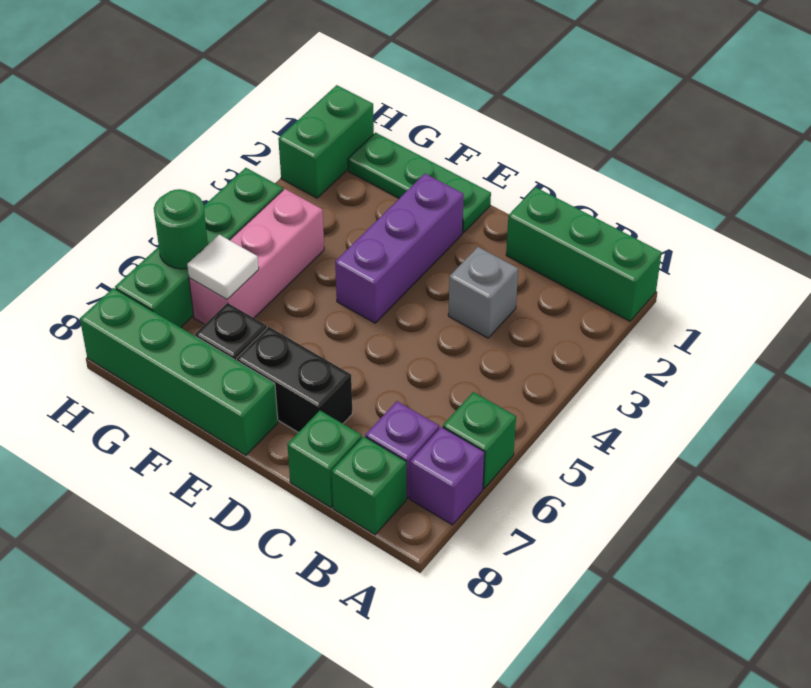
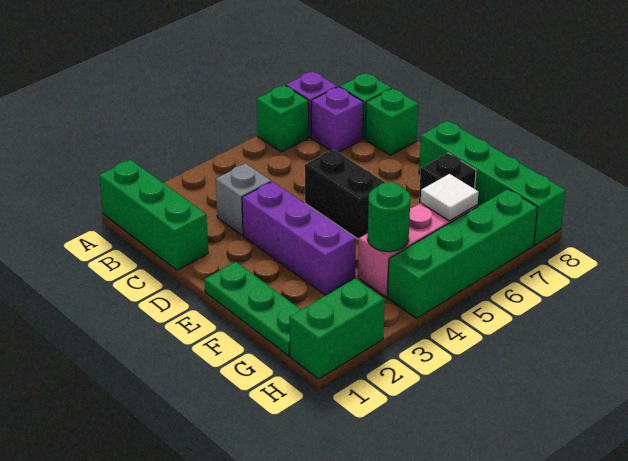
black brick D7:E7 level 1 -> black brick D5:E5 level 1
purple brick E2:E4 level 1 -> purple brick D3:F3 level 1
green round brick H6 level 2 -> green round brick G4 level 2

